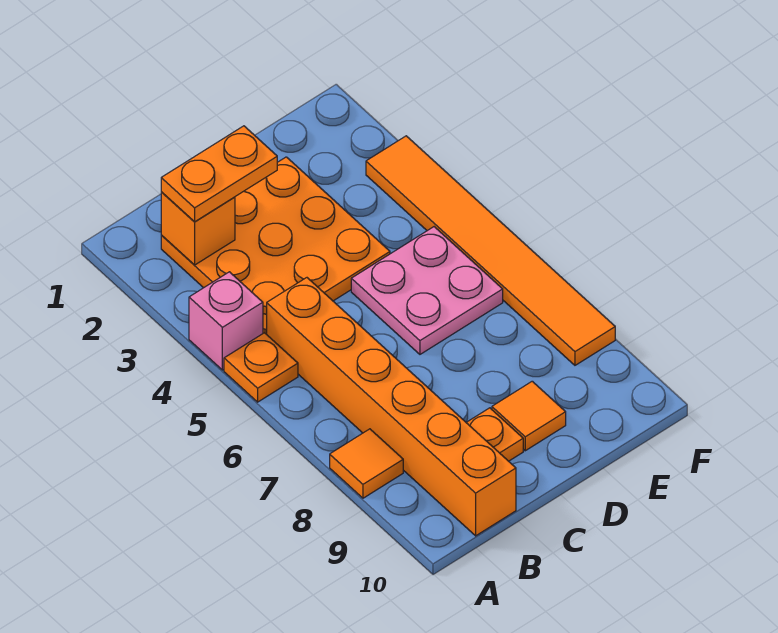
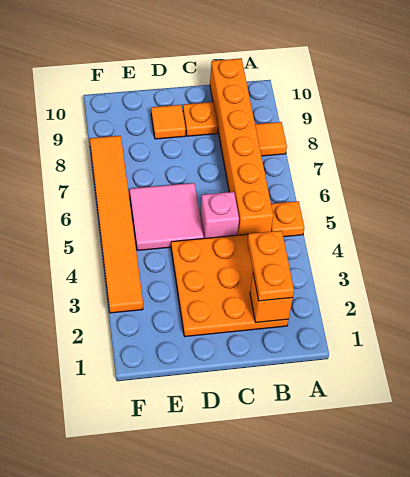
pink brick A4 level 1 -> pink brick C5 level 1
orange plate B2:C2 level 3 -> orange plate B2:B3 level 3
pink plate D5:E6 level 1 -> pink tile D5:E6 level 1

